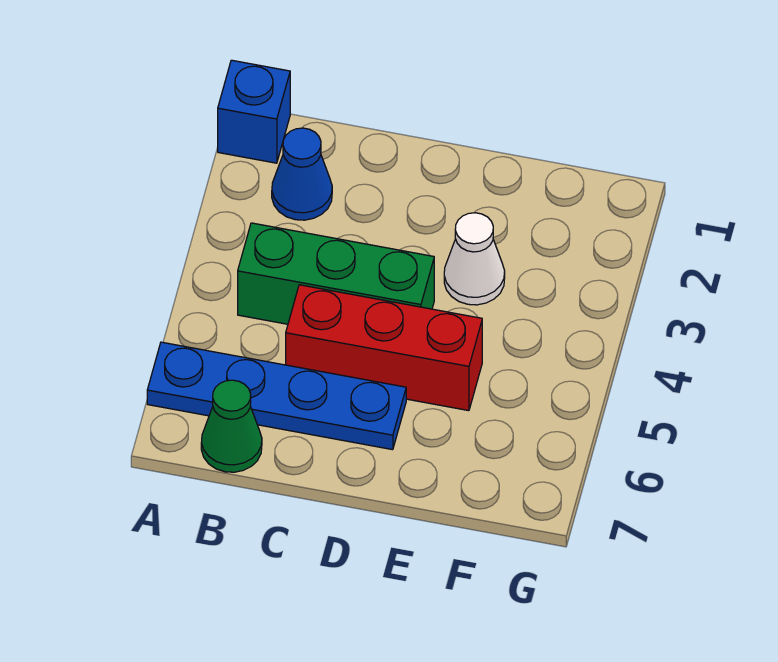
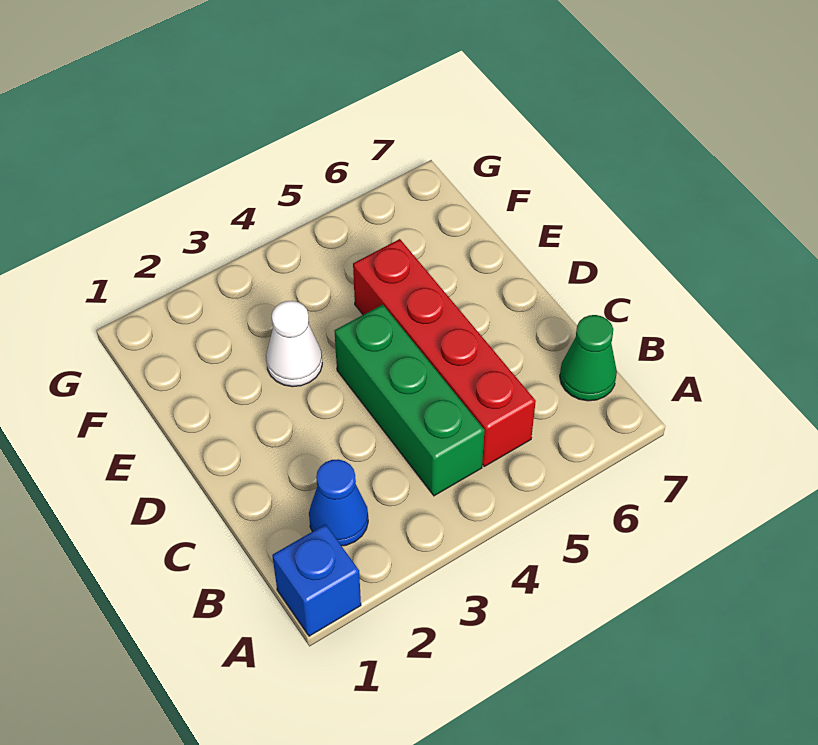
blue plate A6:D6 level 1 -> none
red brick C5:E5 level 1 -> red brick B5:E5 level 1

